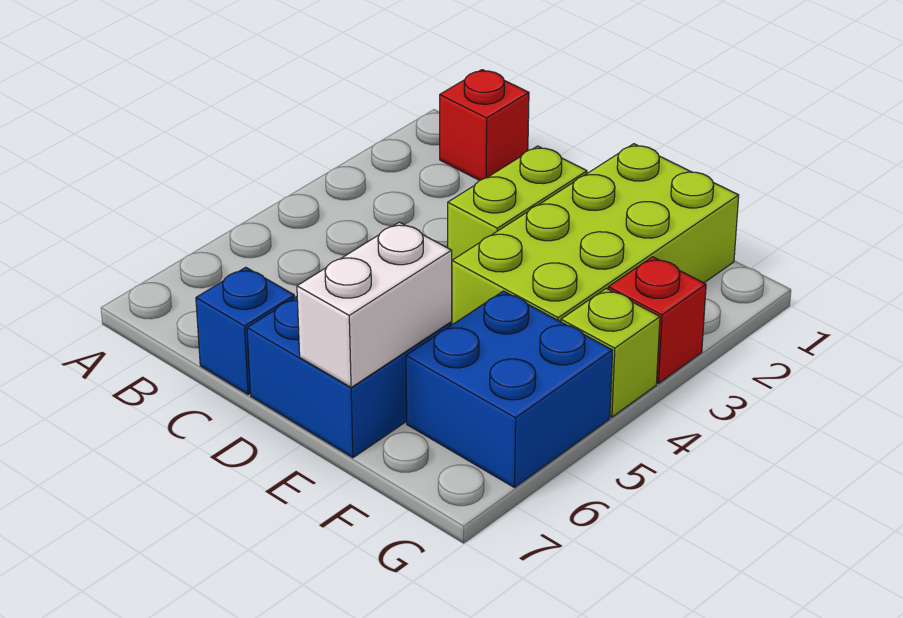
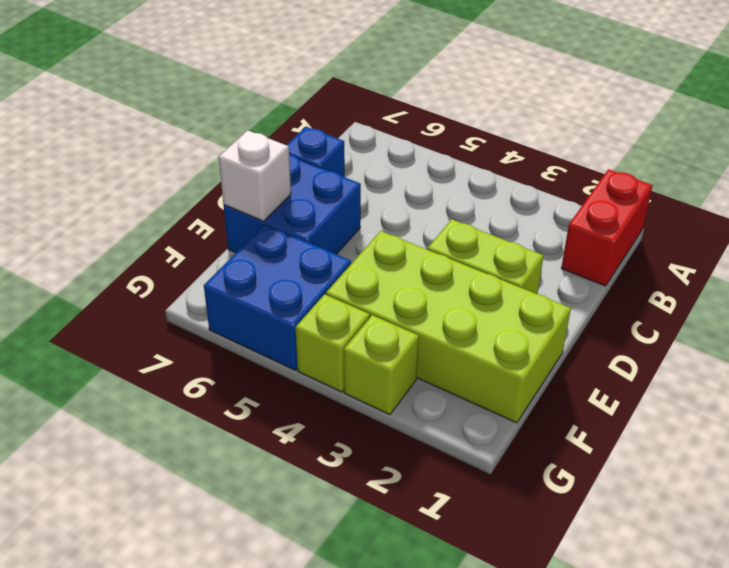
red brick B1 level 1 -> red brick A1:B1 level 1
white brick E6:E7 level 2 -> white brick E7 level 2
red brick G3 level 1 -> lime brick G3 level 1

